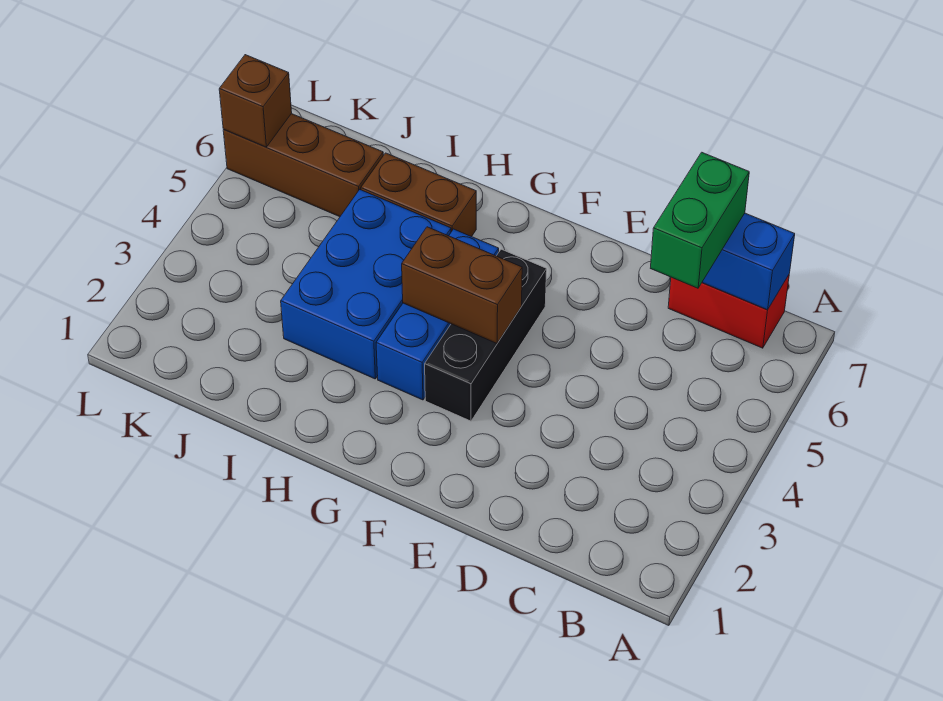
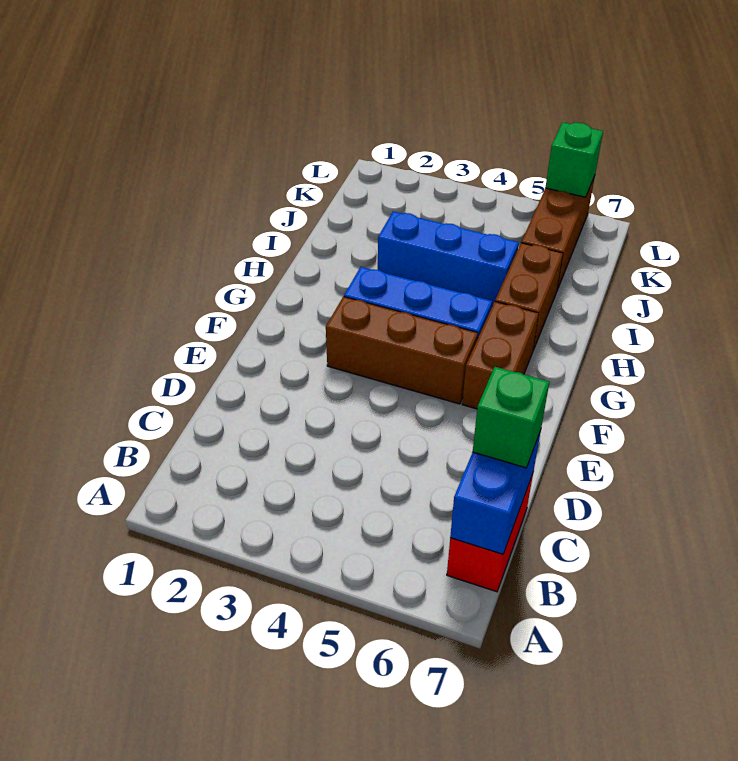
green brick C6:C7 level 3 -> green brick C7 level 3
black brick F3:F5 level 1 -> brown brick F3:F5 level 1
brown brick F4:G4 level 2 -> brown brick F6:G6 level 1
blue brick H3:I5 level 1 -> blue brick I3:I5 level 1
brown brick L6 level 2 -> green brick L6 level 2

